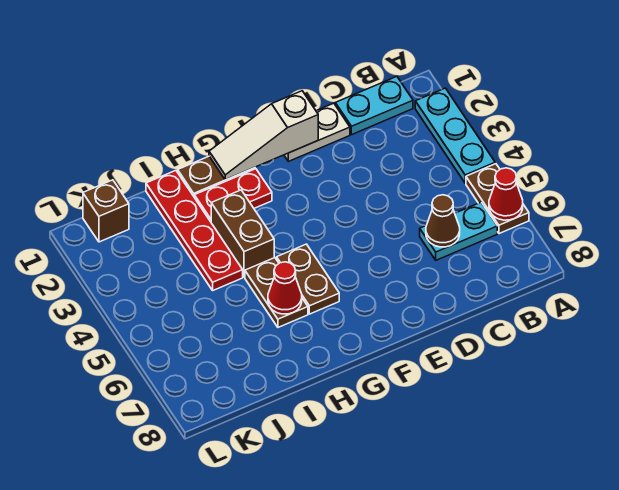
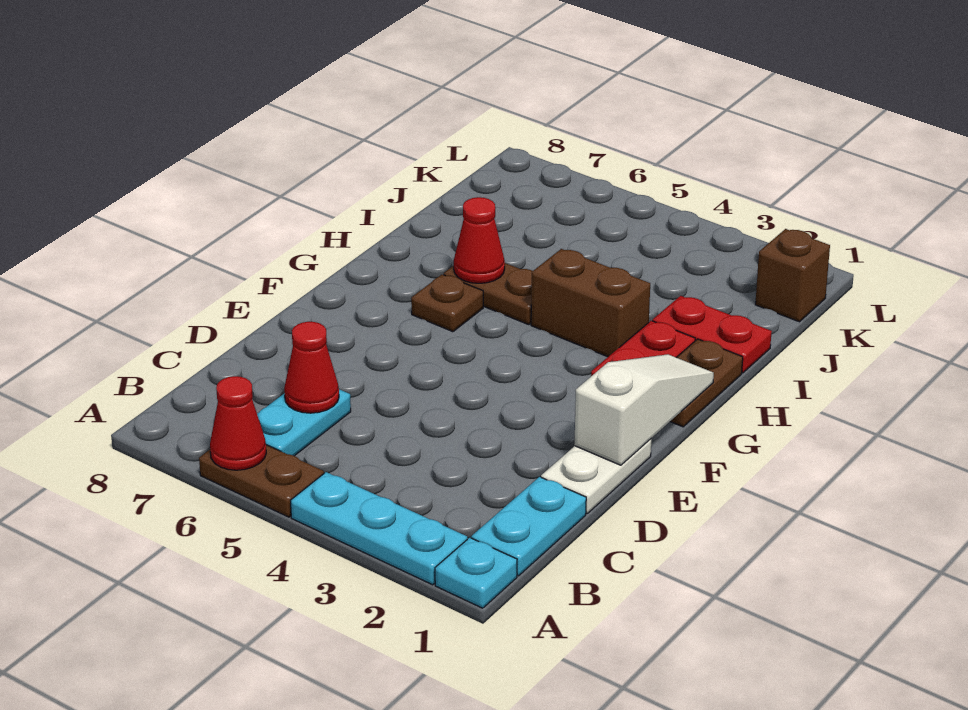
none -> cyan plate A1 level 1
brown cone C6 level 2 -> red cone C6 level 2
brown plate G5:G6 level 1 -> brown plate G6 level 1
red plate I1:I4 level 1 -> red plate I1:I2 level 1

